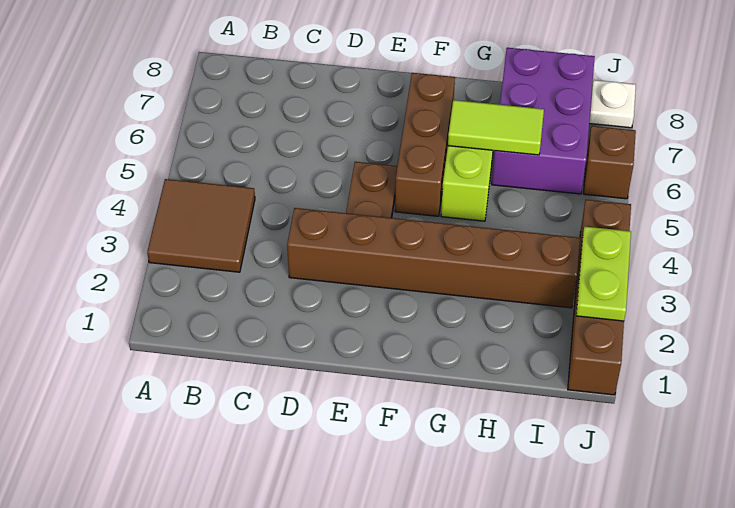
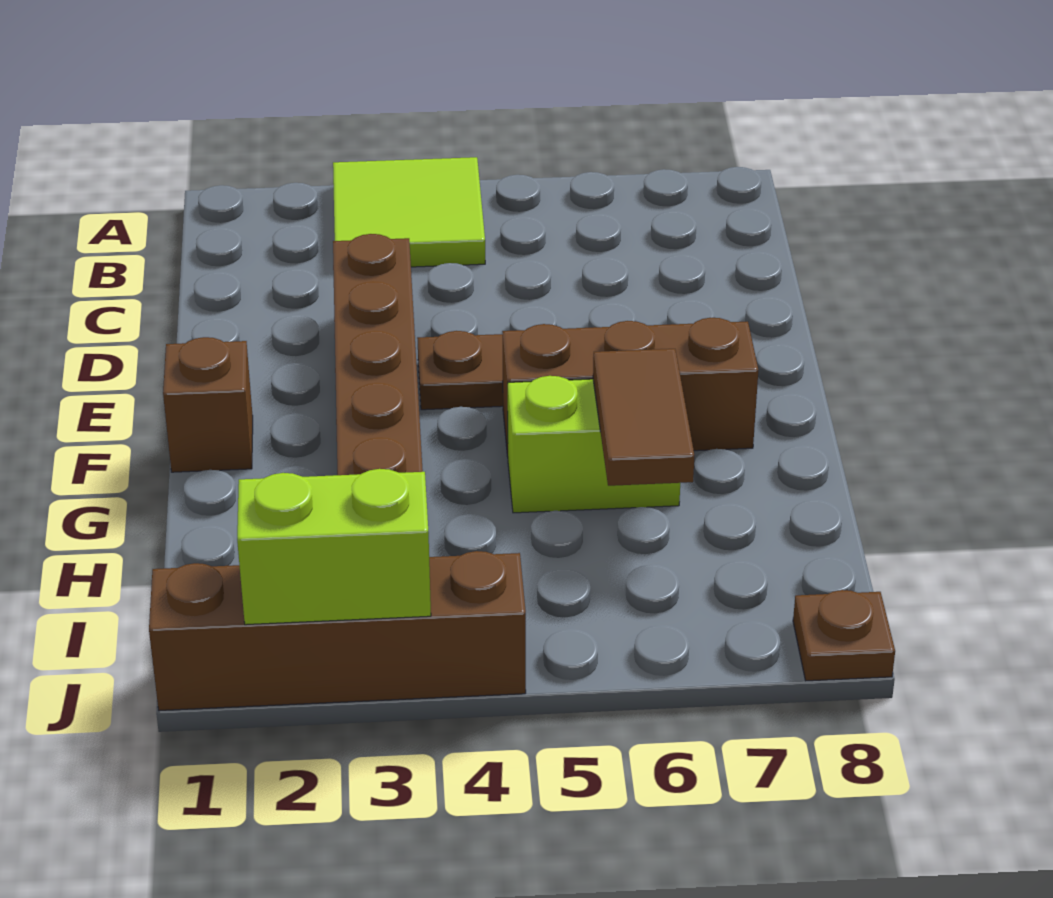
brown tile A3:B4 level 1 -> lime tile A3:B4 level 1
lime tile G6:H6 level 2 -> brown tile G6:H6 level 2
purple brick H6:I8 level 1 -> none
lime plate J2:J3 level 2 -> lime brick J2:J3 level 2
brown brick J6 level 1 -> brown brick F1 level 1
white plate J8 level 1 -> brown plate J8 level 1

